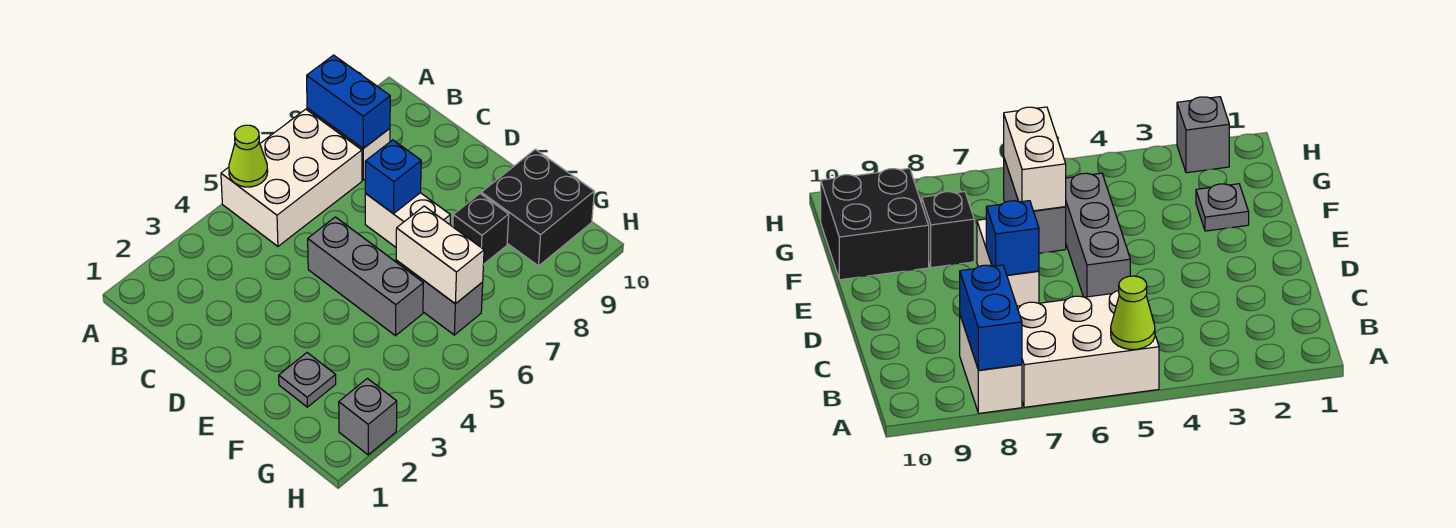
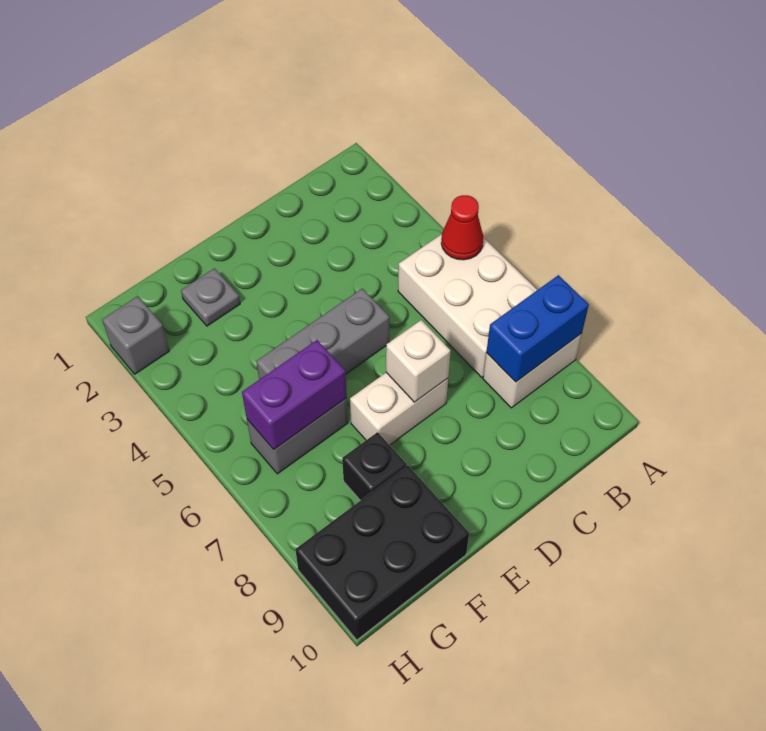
lime cone A5 level 2 -> red cone A5 level 2
blue brick D7 level 2 -> white brick D7 level 2
white brick F6:G6 level 2 -> purple brick F6:G6 level 2
black brick F9:G10 level 1 -> black brick F9:H10 level 1

